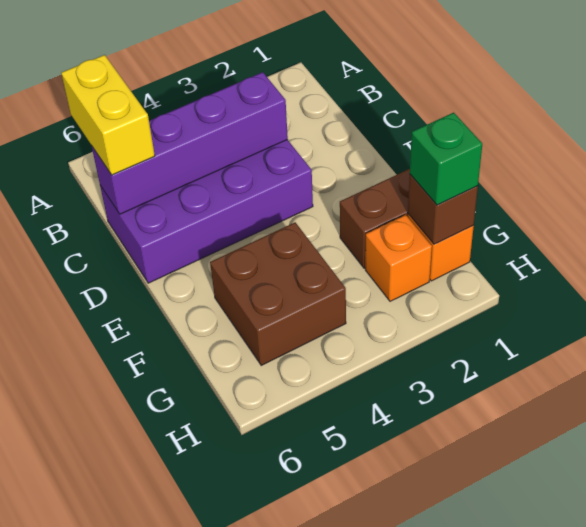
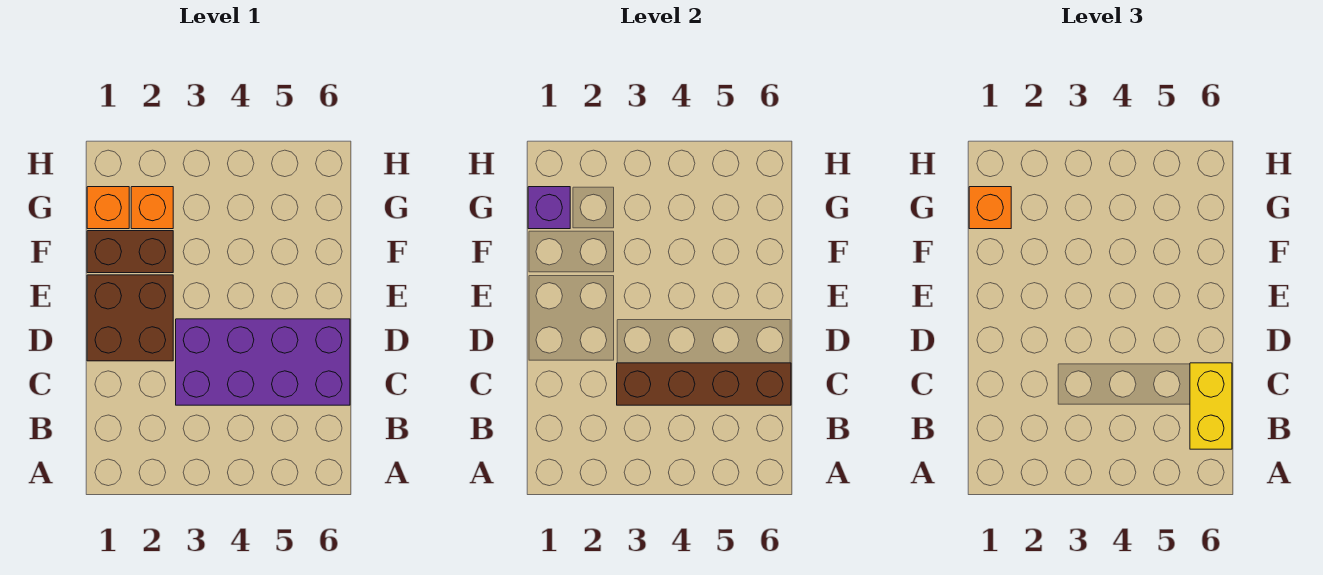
purple brick C3:C6 level 2 -> brown brick C3:C6 level 2
brown brick F4:G5 level 1 -> brown brick D1:E2 level 1
brown brick G1 level 2 -> purple brick G1 level 2
green brick G1 level 3 -> orange brick G1 level 3

